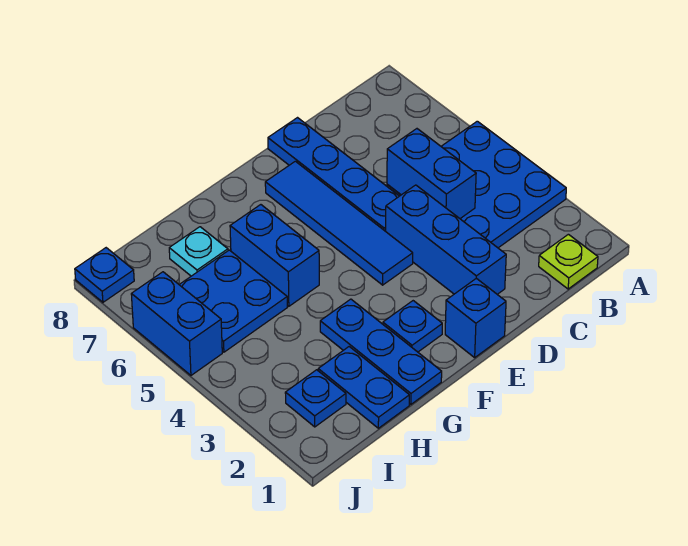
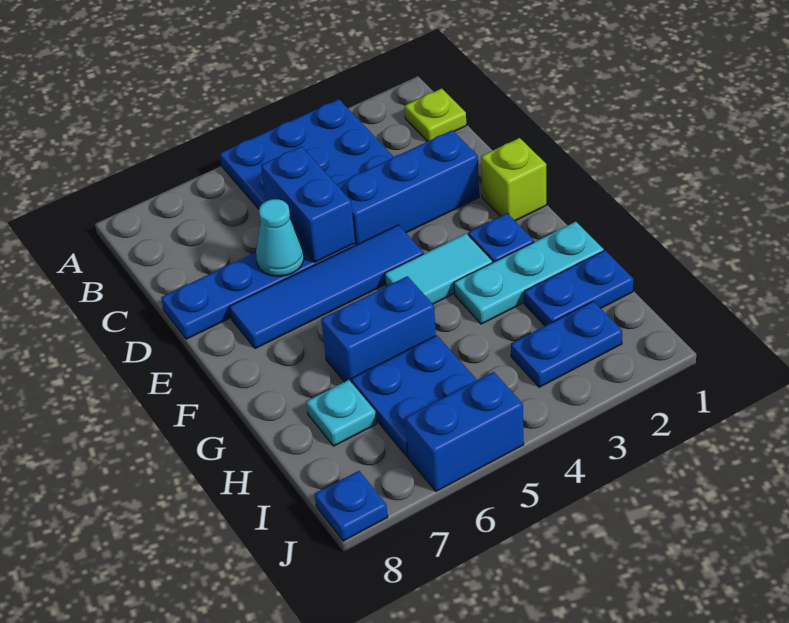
blue brick C4:C5 level 2 -> blue brick C5:D5 level 2
none -> cyan cone D6 level 2
blue brick E1 level 1 -> lime brick E1 level 1
none -> cyan tile F3:F4 level 1
blue plate G1:G3 level 1 -> cyan plate G1:G3 level 1
blue plate I2 level 1 -> blue plate I2:I3 level 1

